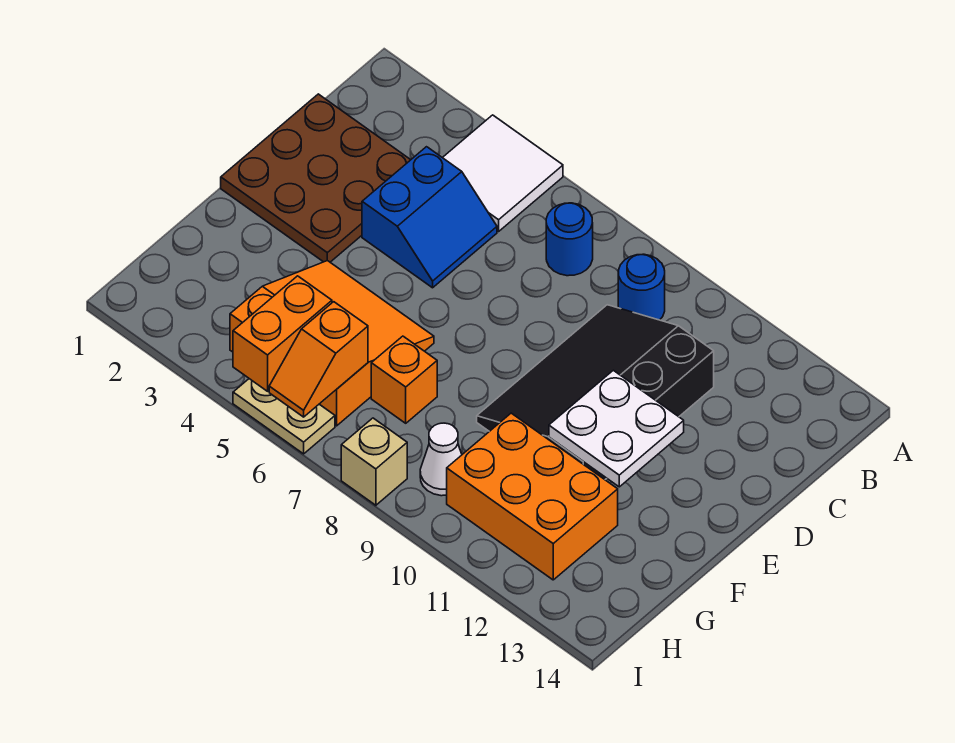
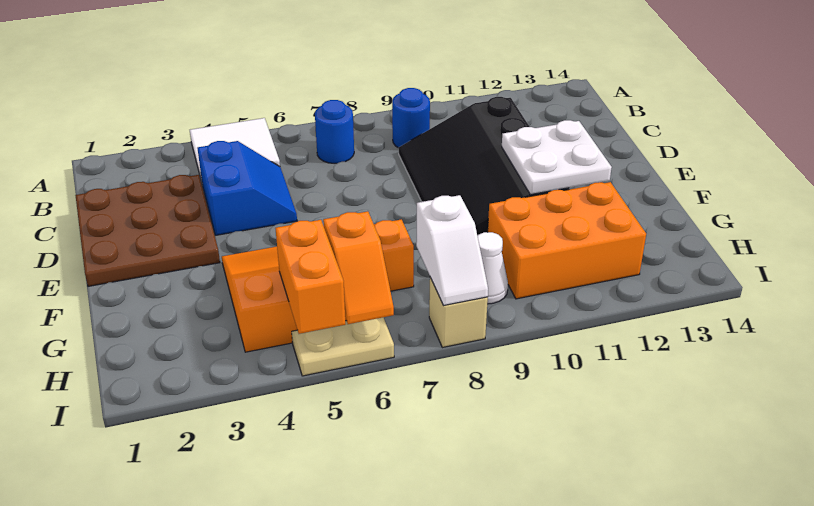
none -> white slope H8:I8 level 2 top H

